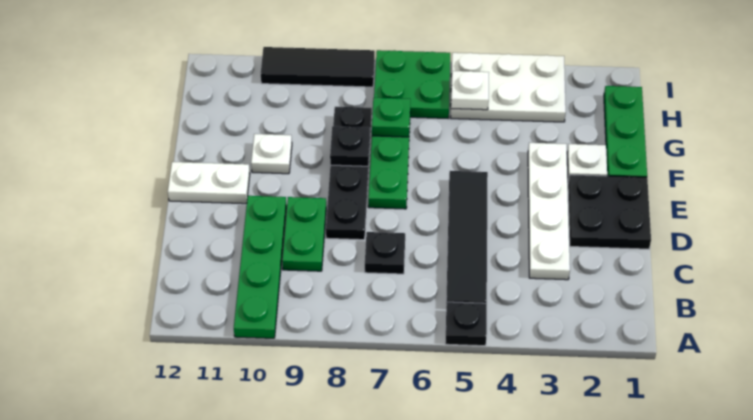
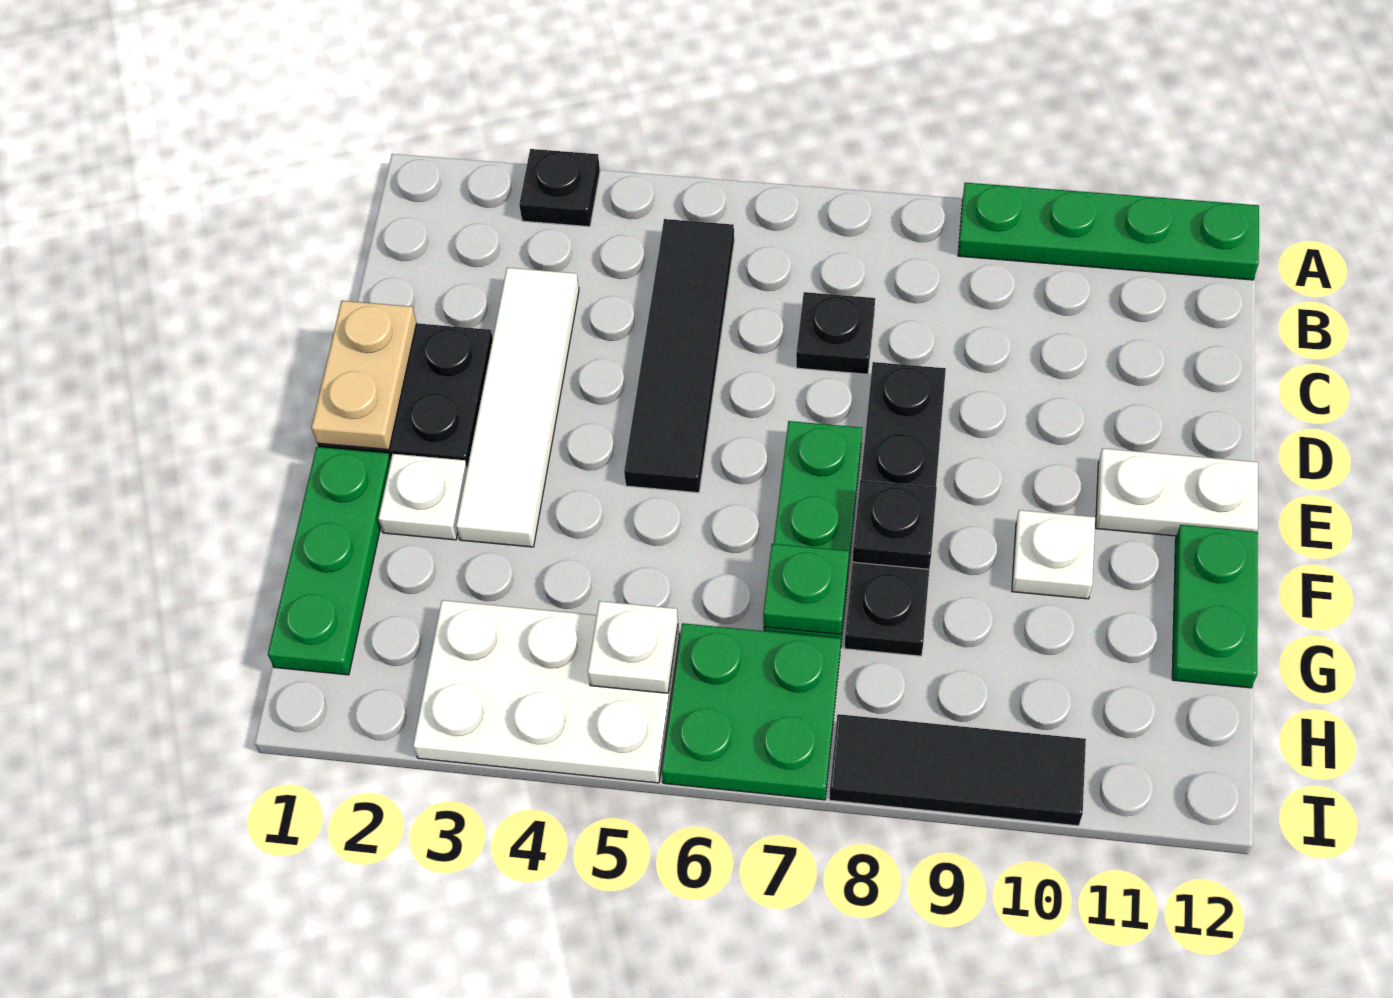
black plate A5 level 1 -> black plate A3 level 1
green plate A10:D10 level 1 -> green plate A9:A12 level 1
white plate C3:F3 level 1 -> white tile C3:F3 level 1
green plate C9:D9 level 1 -> green plate F12:G12 level 1
none -> tan plate D1:E1 level 2

